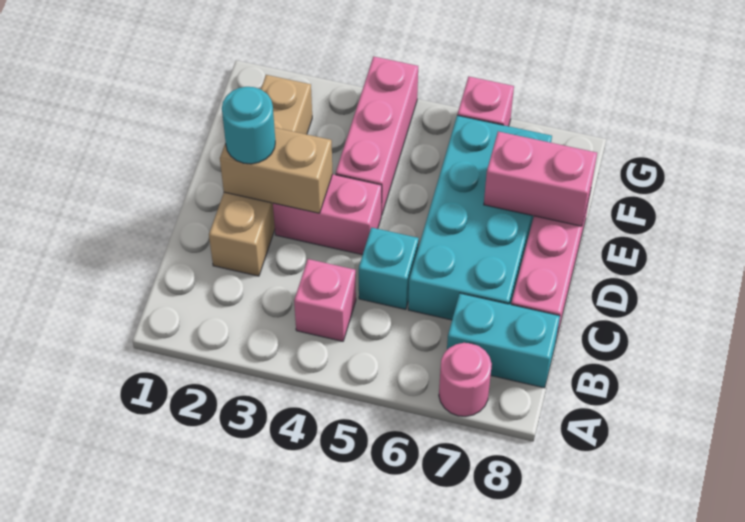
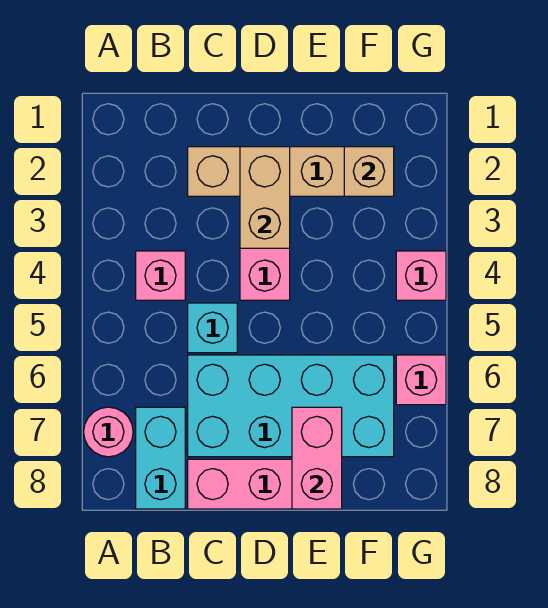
cyan round brick D2 level 3 -> none
pink brick E4:G4 level 1 -> pink brick G4 level 1
none -> tan brick F2 level 2

